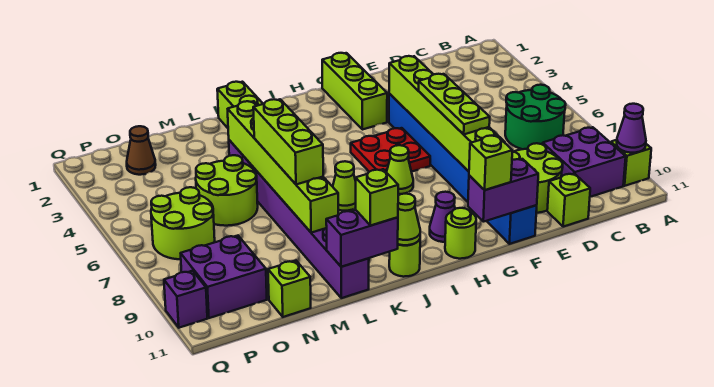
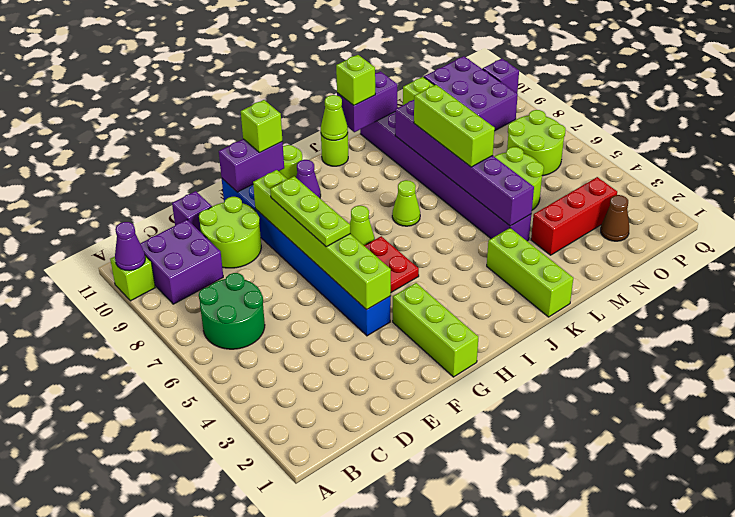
lime brick D11 level 1 -> purple brick D11 level 1
lime brick L4:L9 level 2 -> purple brick L4:L9 level 2
none -> red brick M3:O3 level 1
purple brick O9:P10 level 1 -> purple brick O9:P11 level 1

